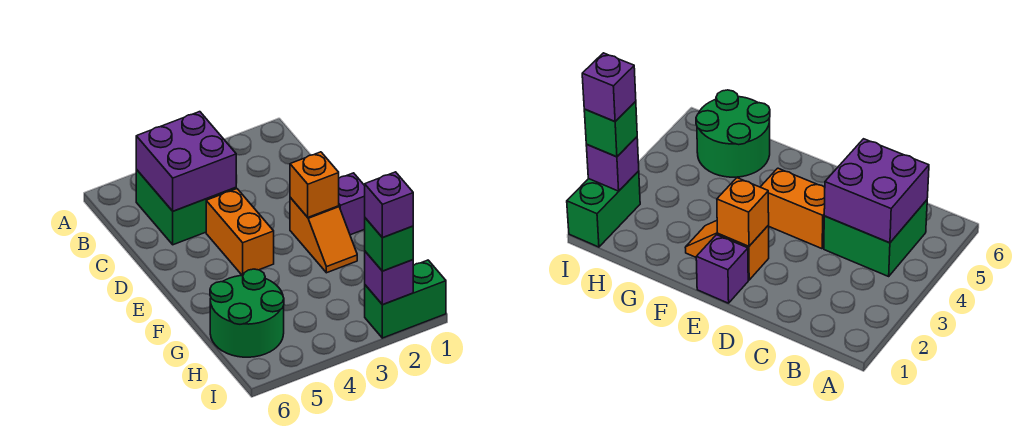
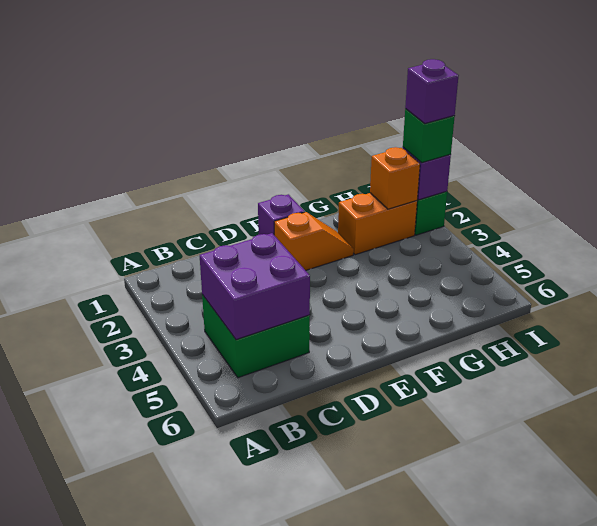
orange brick D4:E4 level 1 -> orange brick G2:H2 level 1
orange brick E2 level 2 -> orange brick H2 level 2
green round brick G5:H6 level 1 -> none

